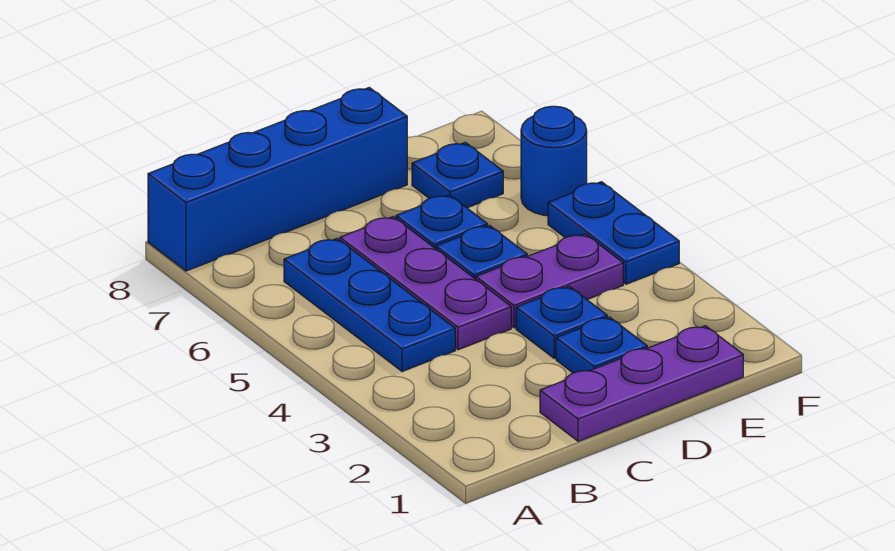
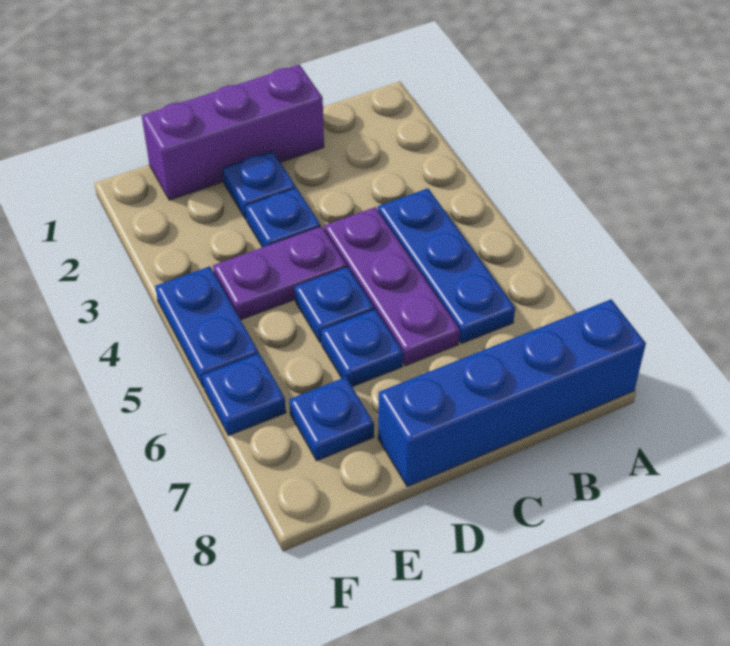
purple plate C1:E1 level 1 -> purple brick C1:E1 level 1
blue round brick F6 level 1 -> blue plate F6 level 1

